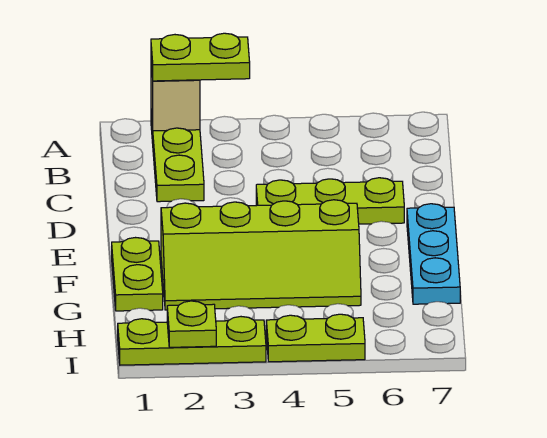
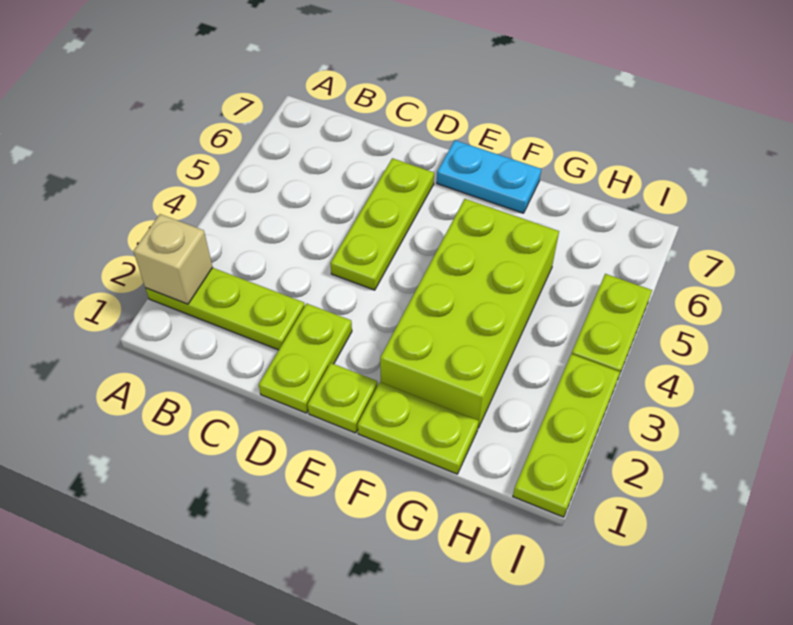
lime plate A2:A3 level 3 -> lime plate D1:D2 level 1
cyan plate E7:G7 level 1 -> cyan plate E7:F7 level 1
lime slope F2:G5 level 1 top F -> lime brick F2:G5 level 1
lime plate I2 level 2 -> lime plate E1 level 1

